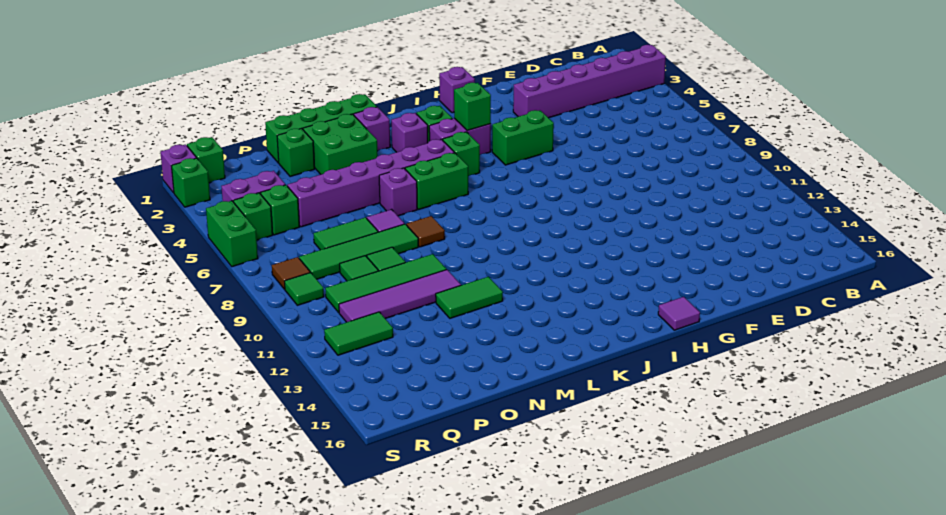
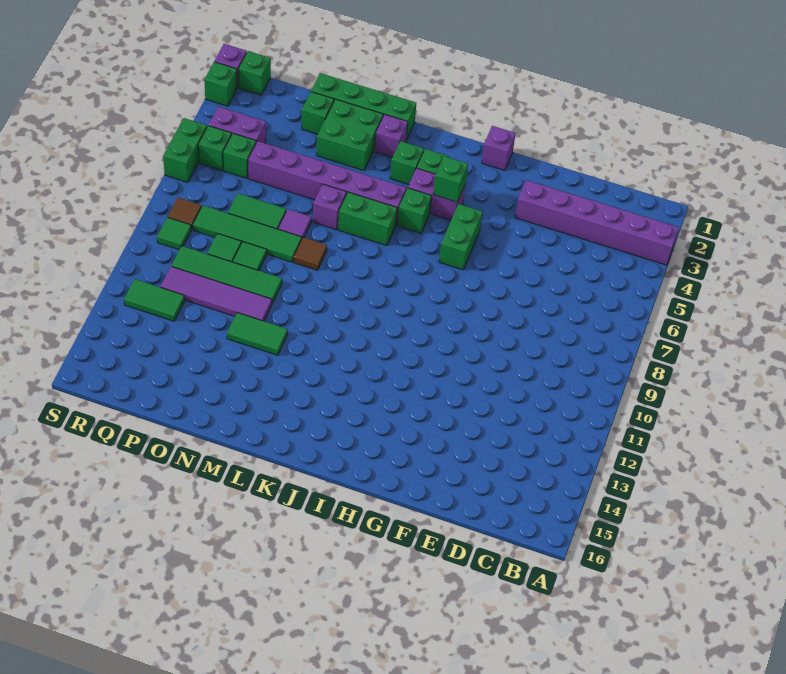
green brick G5:H5 level 1 -> green brick H5:H6 level 1
purple tile H16 level 1 -> none
purple brick K3 level 1 -> green brick K3 level 1

